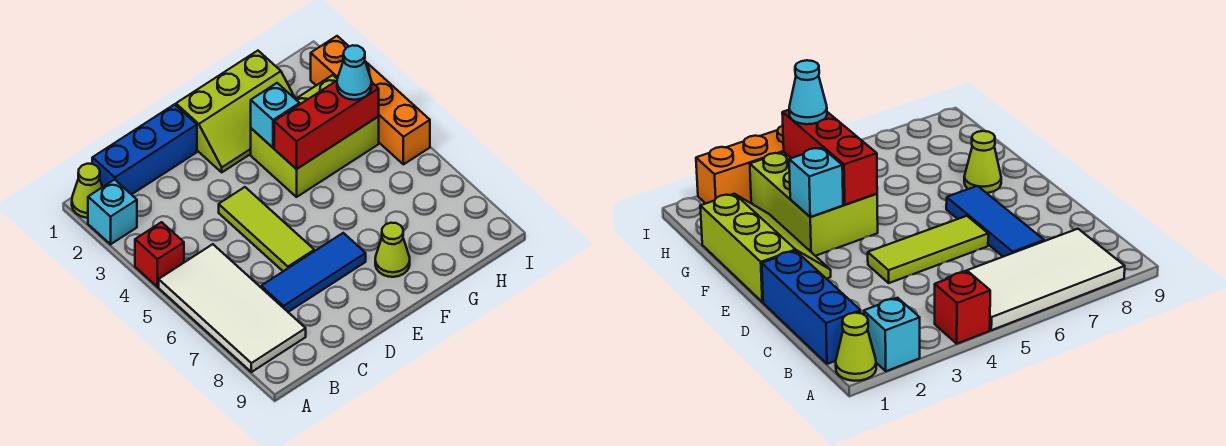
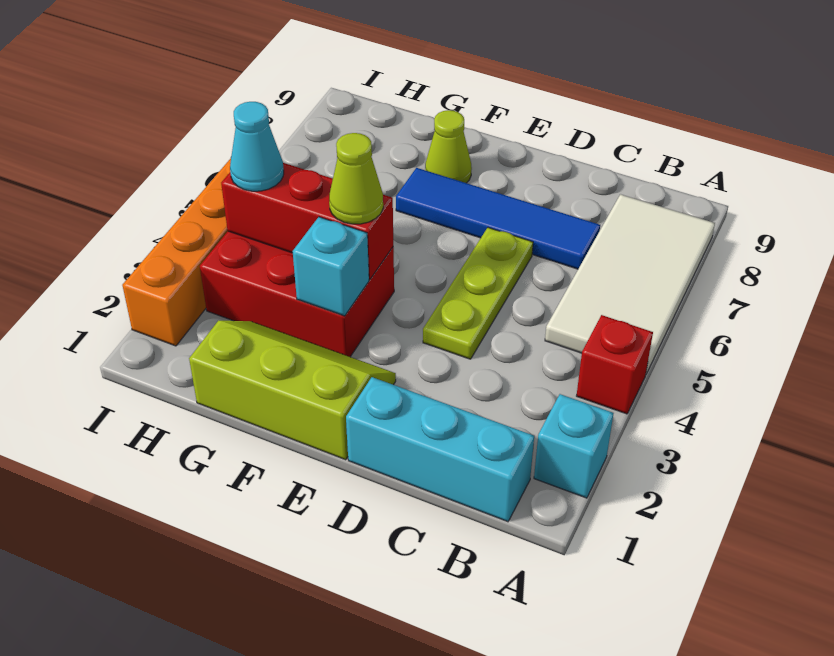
lime cone A1 level 1 -> lime cone F4 level 3
blue brick B1:D1 level 1 -> cyan brick B1:D1 level 1
blue tile C7:E7 level 1 -> blue tile C7:F7 level 1
lime tile D4:D6 level 1 -> lime plate D4:D6 level 1
lime brick F3:H4 level 1 -> red brick F3:H4 level 1

